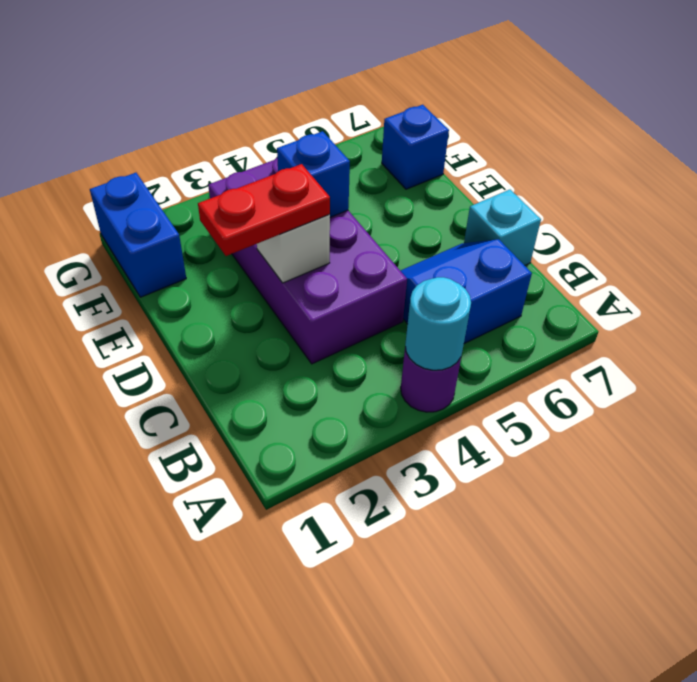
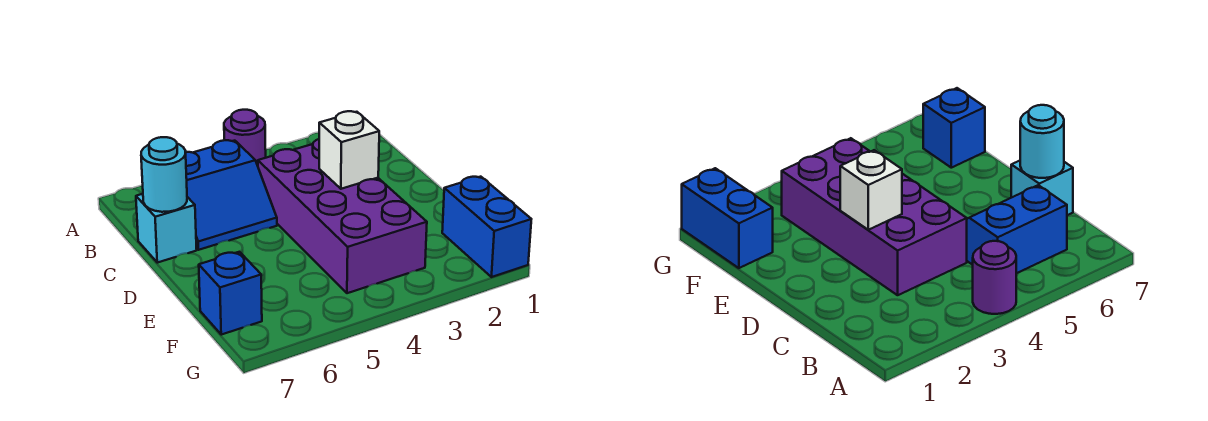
cyan round brick A4 level 2 -> cyan round brick C7 level 2
red plate D2:D3 level 3 -> none
blue brick E4 level 2 -> none

